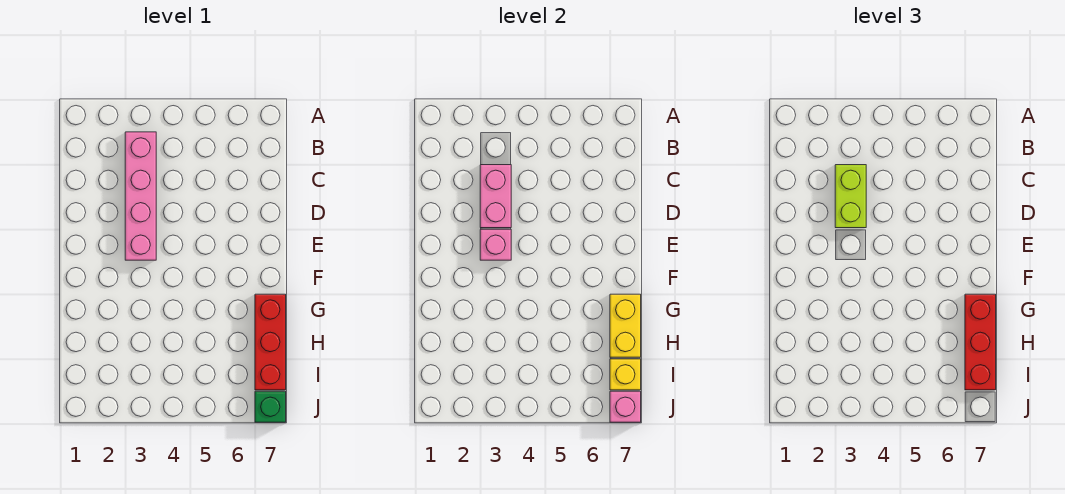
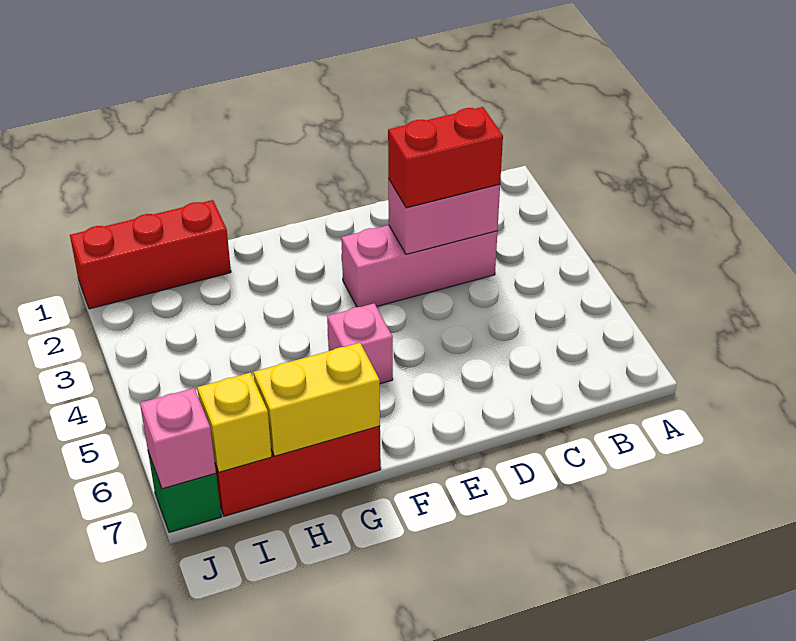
pink brick B3:E3 level 1 -> pink brick C3:E3 level 1
lime brick C3:D3 level 3 -> red brick C3:D3 level 3
pink brick E3 level 2 -> pink brick F5 level 1
red brick G7:I7 level 3 -> red brick H1:J1 level 1

